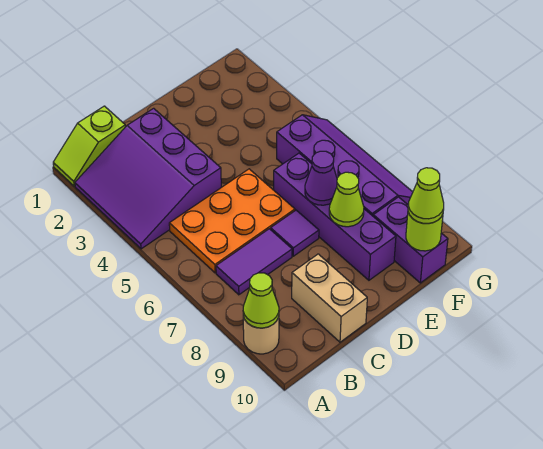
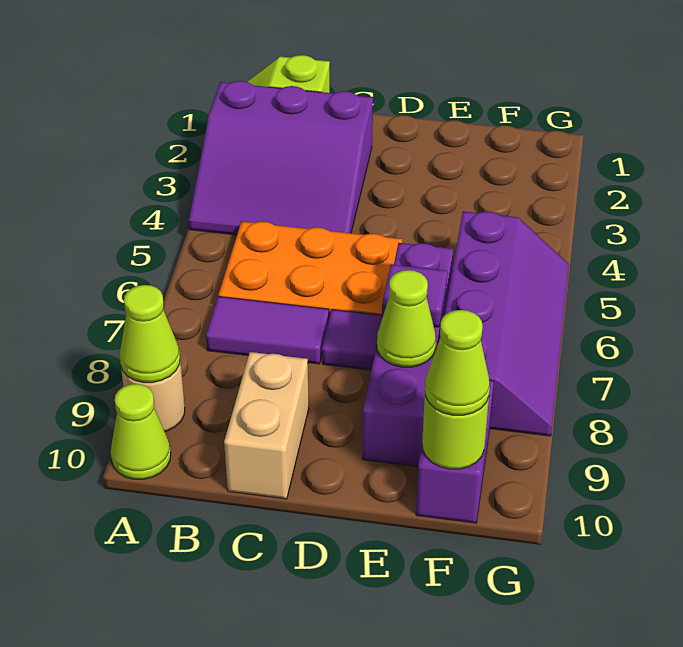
purple slope A2:C4 level 1 top C -> purple slope A2:C4 level 1 top 2
none -> lime cone A10 level 1
purple cone E7 level 2 -> purple tile E7 level 2

